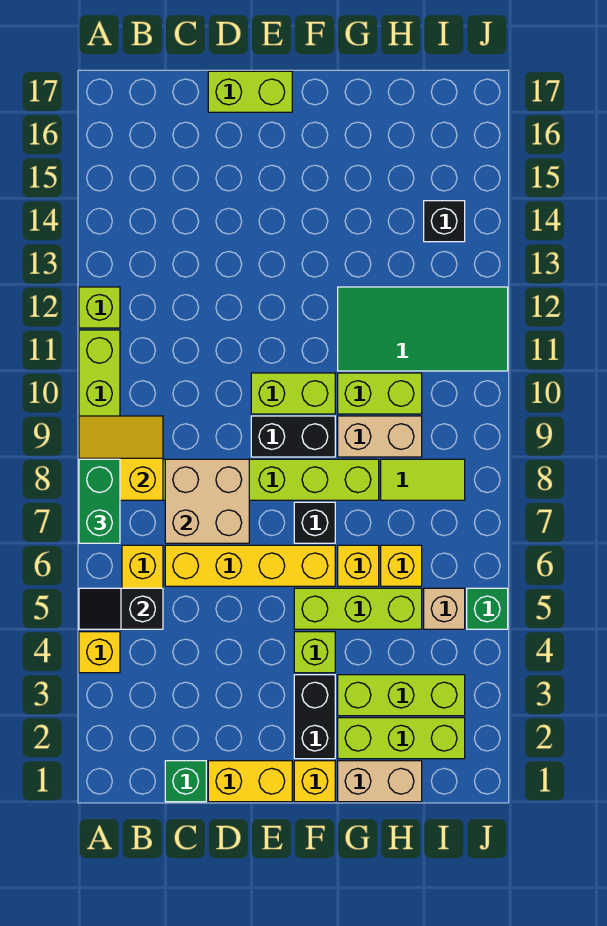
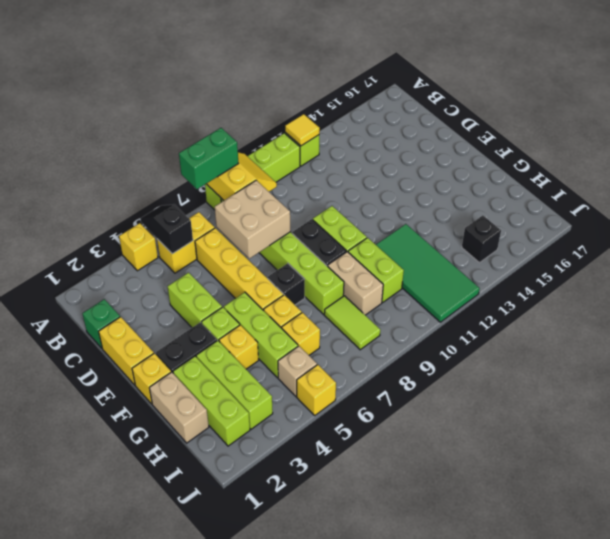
none -> yellow tile A12 level 2
lime brick D17:E17 level 1 -> lime brick D4:E4 level 1
none -> yellow brick G4 level 1
green brick J5 level 1 -> yellow brick J5 level 1

